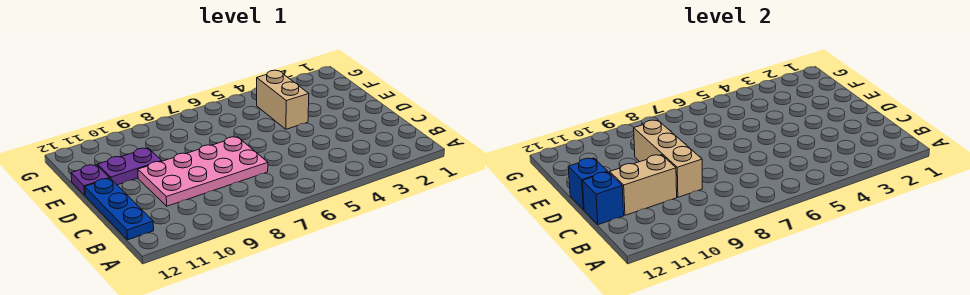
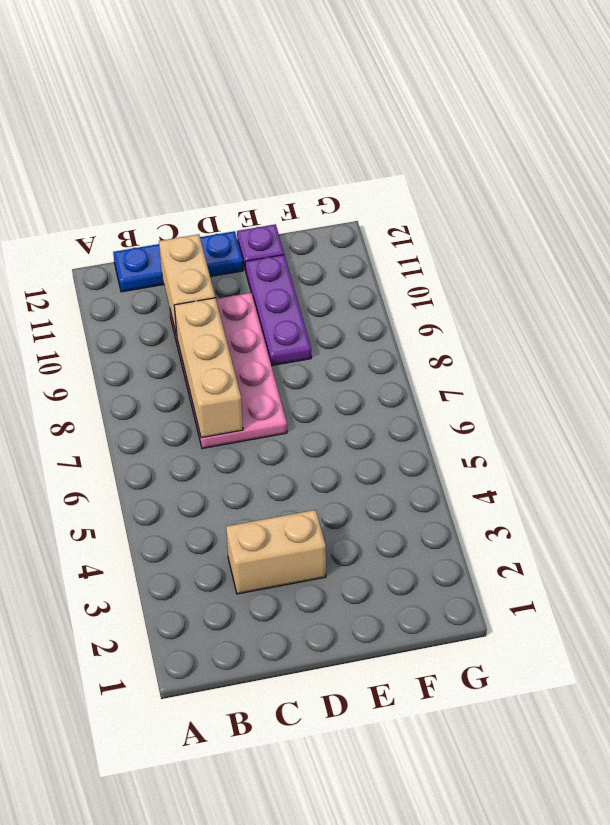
tan brick C9:E9 level 2 -> tan brick C7:C9 level 2
blue brick C12 level 2 -> none
blue brick D12 level 2 -> none
tan brick E4:F4 level 1 -> tan brick C3:D3 level 1
purple plate E10:E11 level 1 -> purple plate E9:E11 level 1

